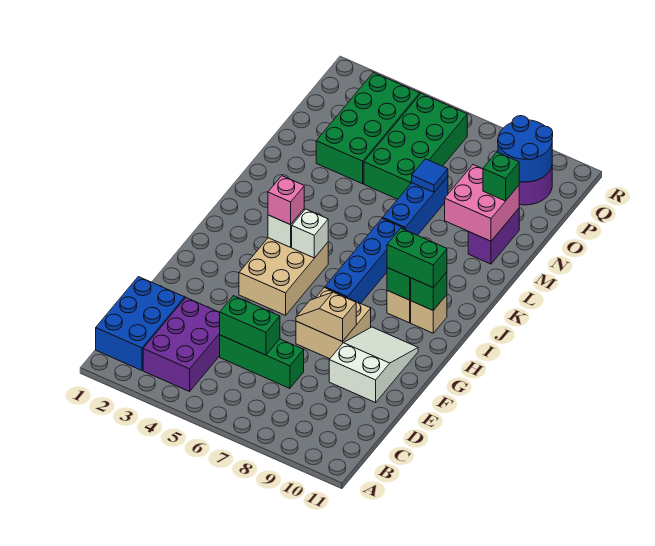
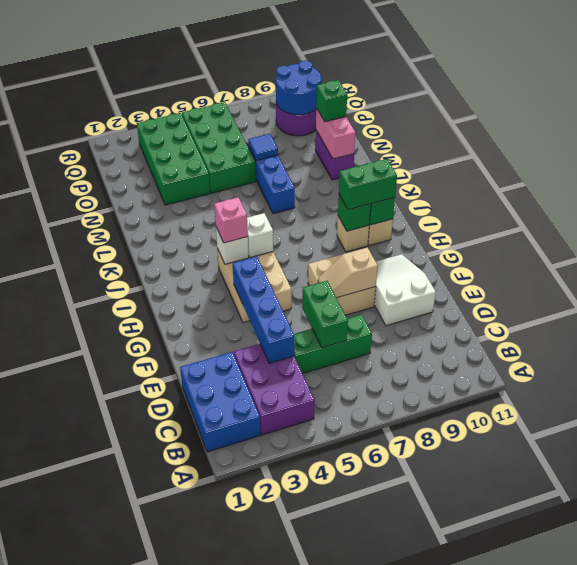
green brick D5:D6 level 2 -> green brick D6:E6 level 2
blue brick H7:K7 level 1 -> blue brick D4:G4 level 2
pink brick M9:N10 level 2 -> pink brick M10:N10 level 2

